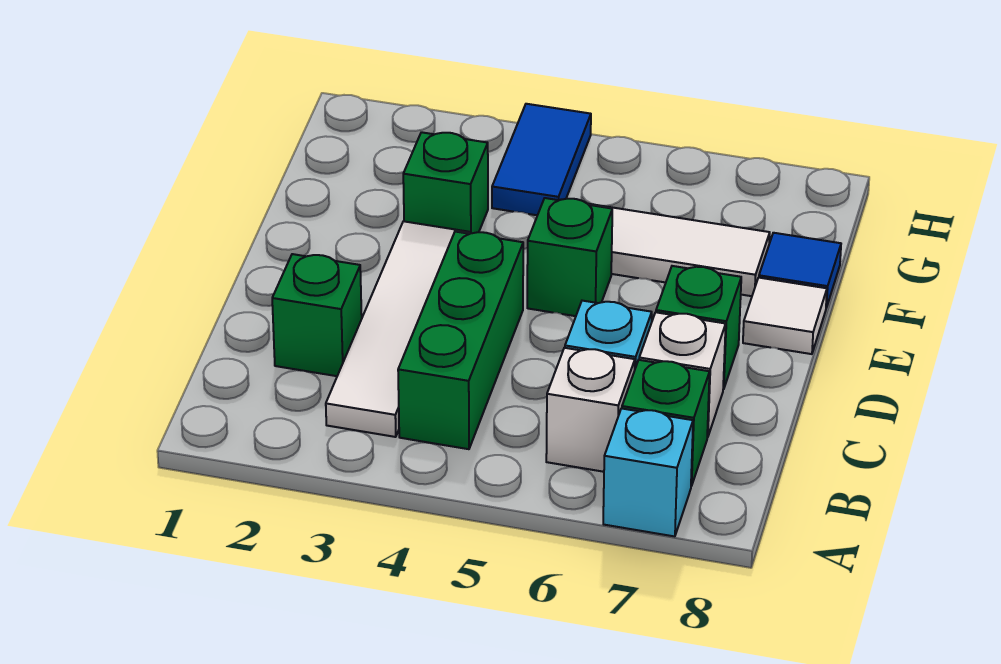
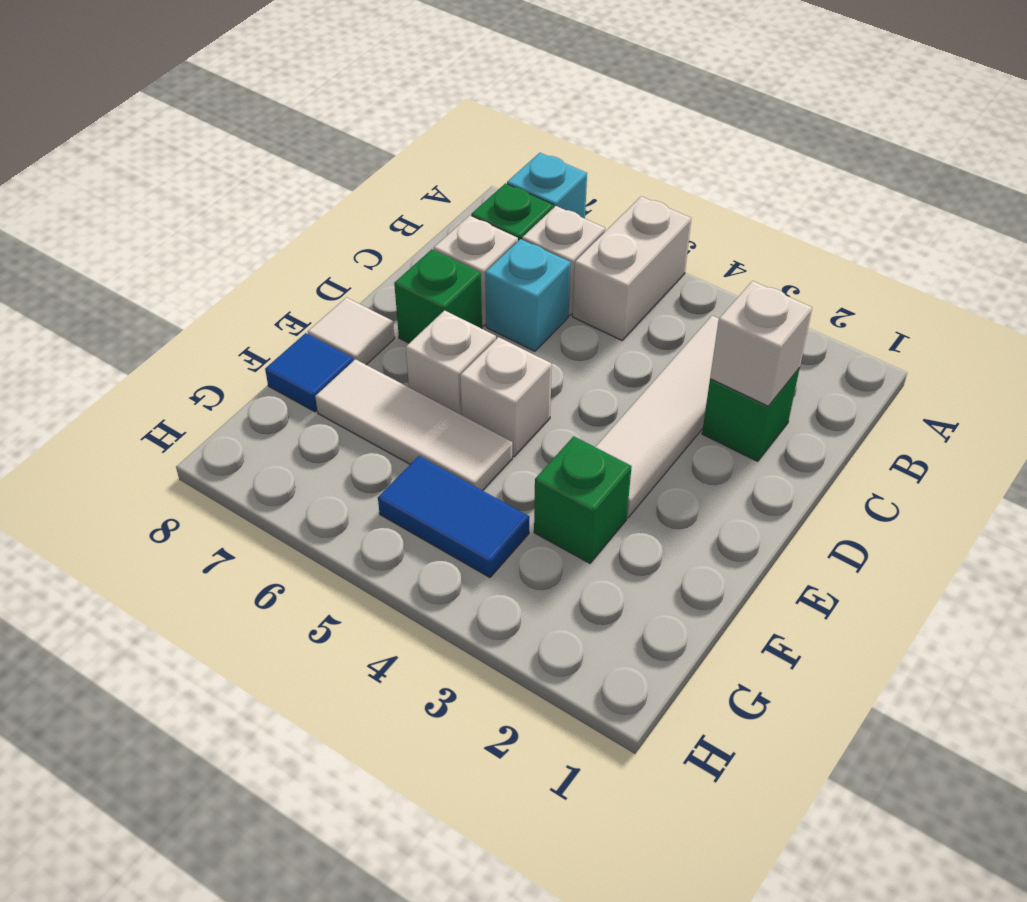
none -> white brick A5:B5 level 1
green brick B4:D4 level 1 -> none
none -> white brick C2 level 2
green brick E5 level 1 -> white brick E5 level 1
none -> white brick E6 level 1
blue tile G4:H4 level 1 -> blue tile G4:G5 level 1

